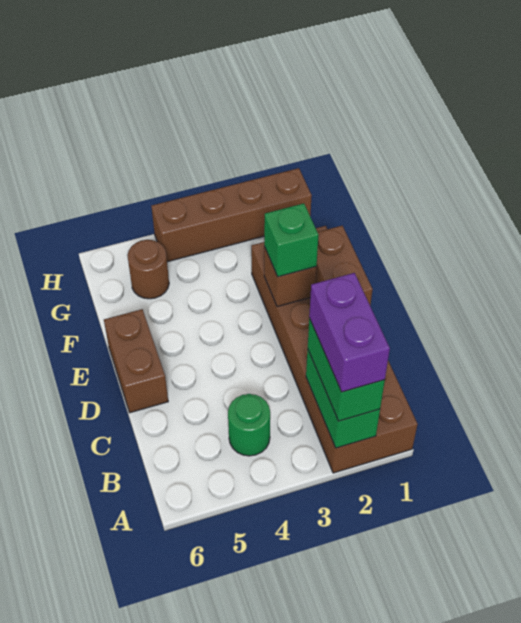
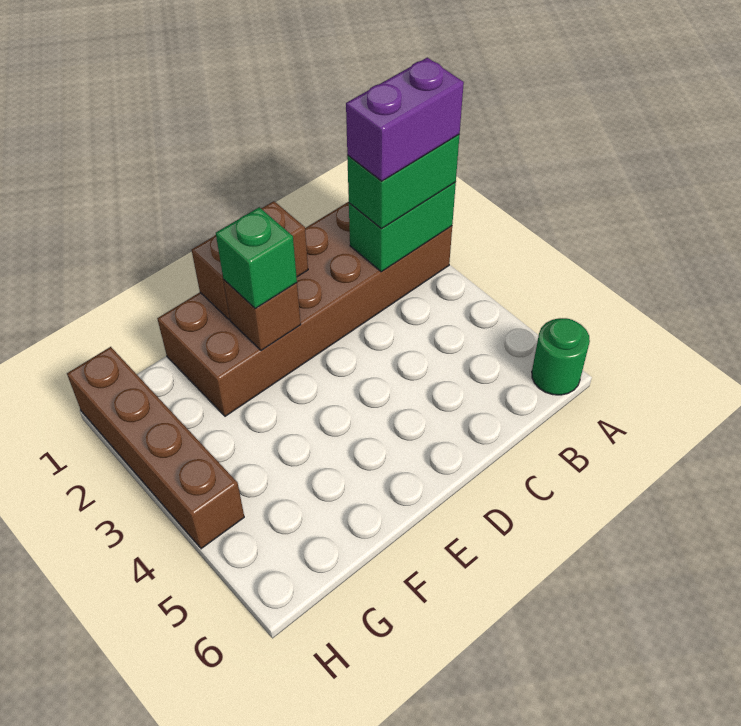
green round brick B4 level 1 -> green round brick A6 level 1
brown brick D6:E6 level 1 -> none
brown round brick G5 level 1 -> none

